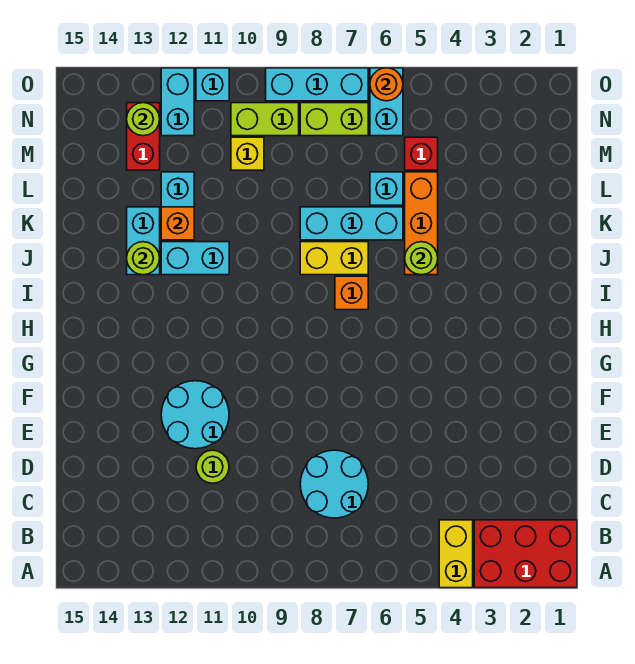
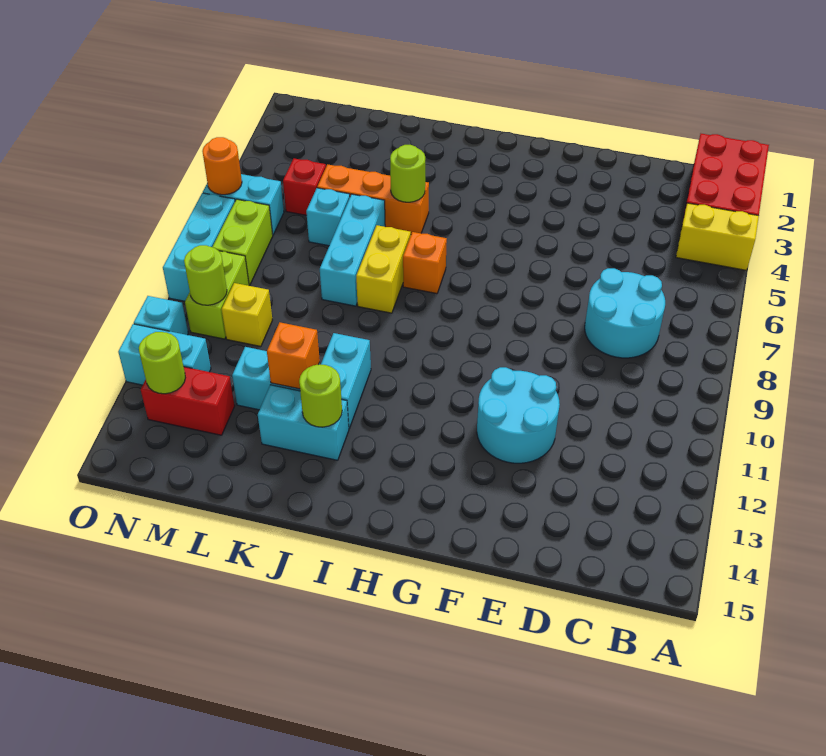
lime round brick D11 level 1 -> lime round brick N10 level 2

